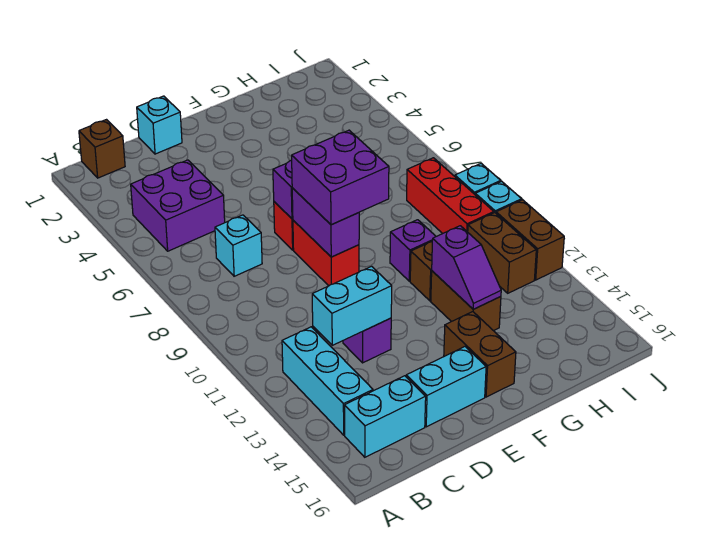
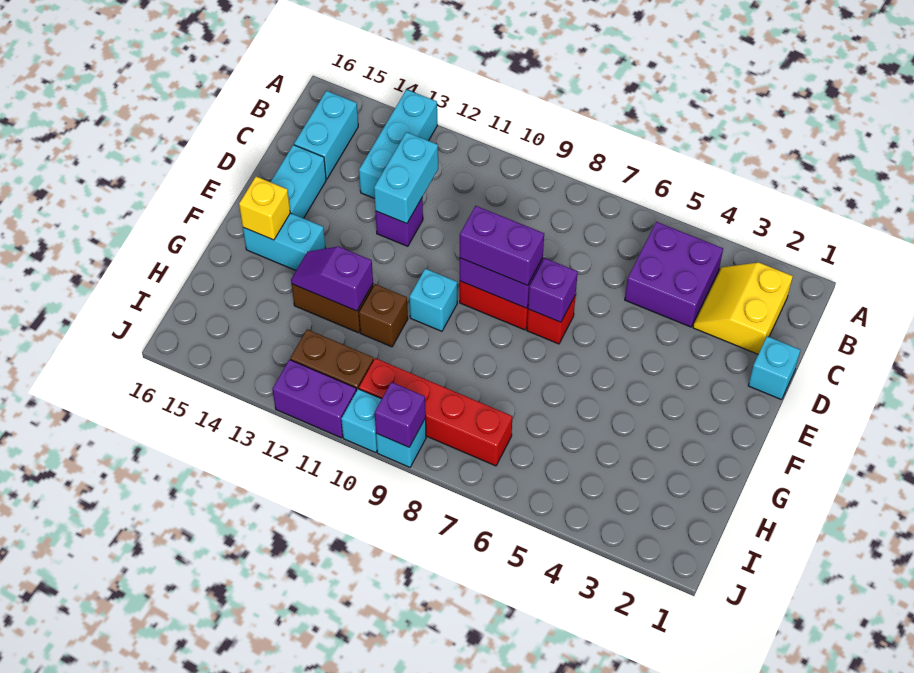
brown brick B1 level 1 -> none
none -> yellow slope B2:C3 level 1 top 2
cyan brick B12:B14 level 1 -> cyan brick A13:C13 level 1
cyan brick C7 level 1 -> cyan brick F10 level 1
purple brick E8:F9 level 3 -> purple brick E8:E9 level 3
brown brick F14:F15 level 1 -> cyan brick F14:F15 level 1
none -> yellow brick F15 level 2
purple brick G10 level 1 -> purple brick J9 level 2
red brick I8:I10 level 1 -> red brick I7:I10 level 1
brown brick J11:J12 level 1 -> purple brick J11:J12 level 1

